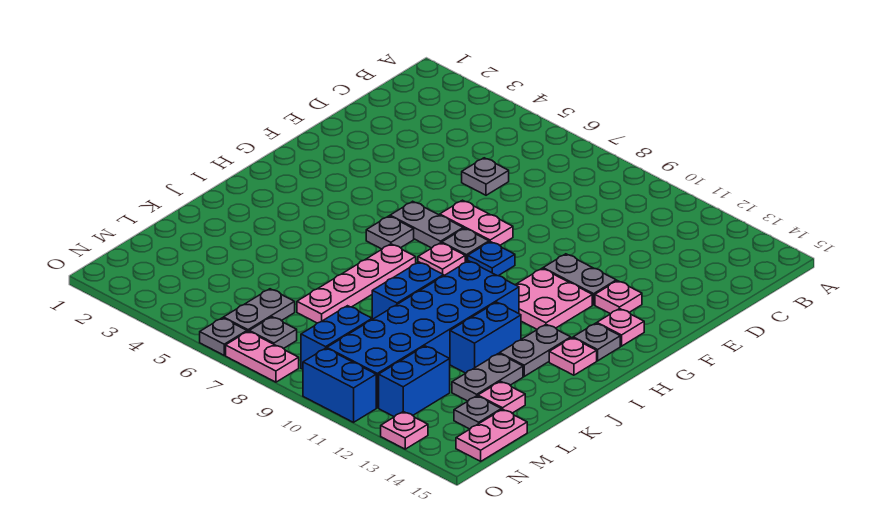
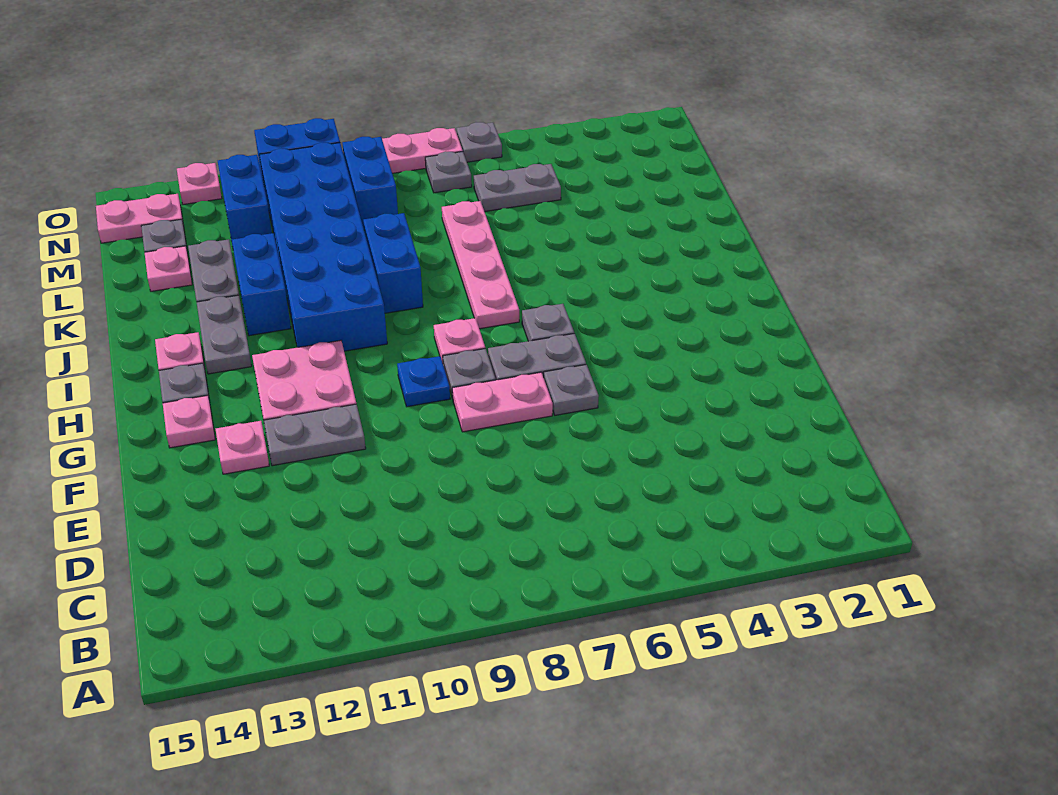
grey plate D6 level 1 -> grey plate F6 level 1
grey plate M6:N6 level 1 -> grey plate M5:M6 level 1
pink plate M15:N15 level 1 -> pink plate N14:N15 level 1

